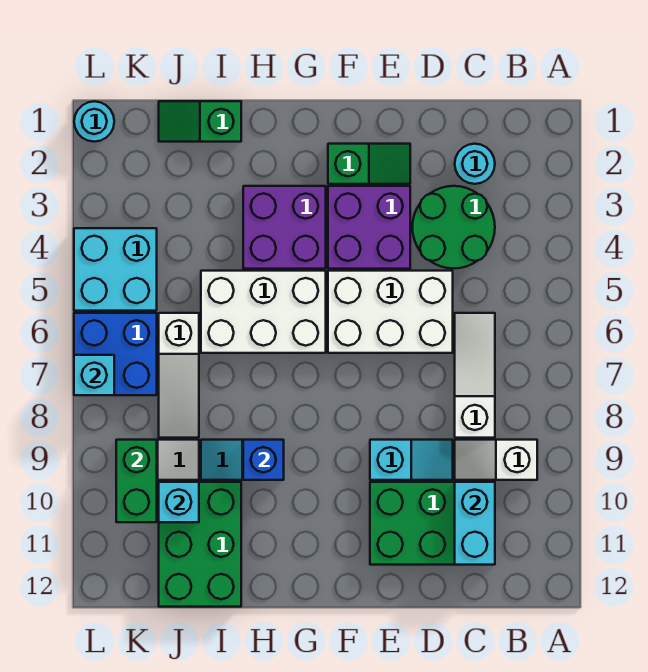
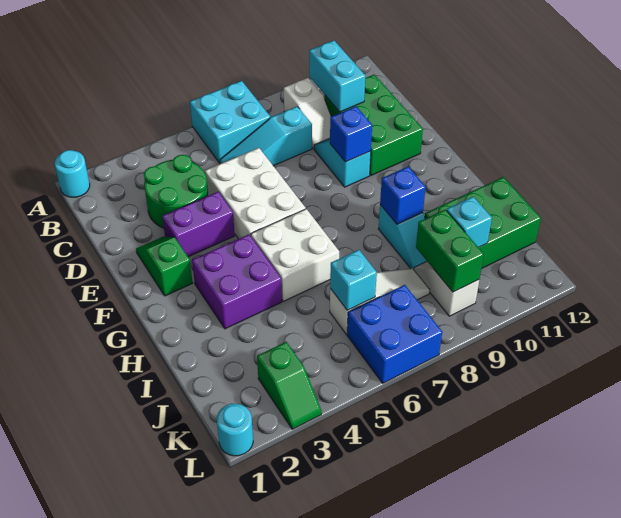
cyan round brick C2 level 1 -> cyan round brick A1 level 1
white slope C6:C8 level 1 top 8 -> cyan slope C6:C8 level 1 top 8
cyan brick C10:C11 level 2 -> cyan brick B10:C10 level 2
purple brick E3:F4 level 1 -> purple brick E3:E4 level 1
none -> blue brick E9 level 2
white brick G5:I6 level 1 -> white brick G5:H6 level 1
green slope I1:J1 level 1 top I -> green slope K3:L3 level 1 top K
cyan brick K4:L5 level 1 -> cyan brick A6:B7 level 1
green brick K9:K10 level 2 -> green brick J9:K9 level 2
cyan brick L7 level 2 -> cyan brick J6 level 2

